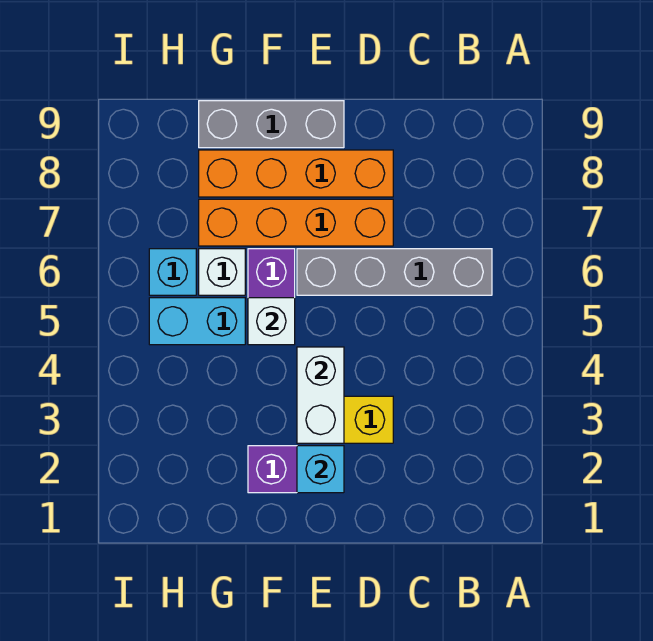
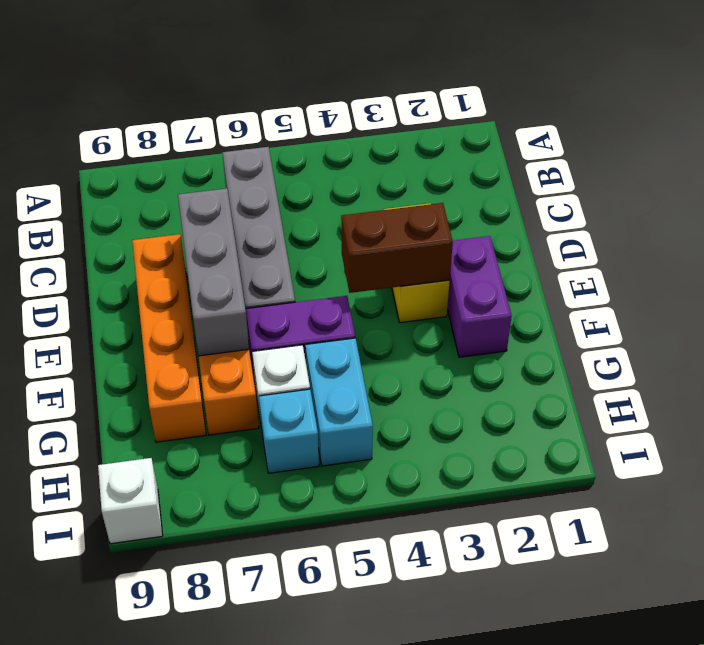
cyan brick E2 level 2 -> none
white brick E3:E4 level 2 -> brown brick E3:E4 level 2
grey brick E9:G9 level 1 -> grey brick D7:F7 level 2
white brick F5 level 2 -> white brick I9 level 1

